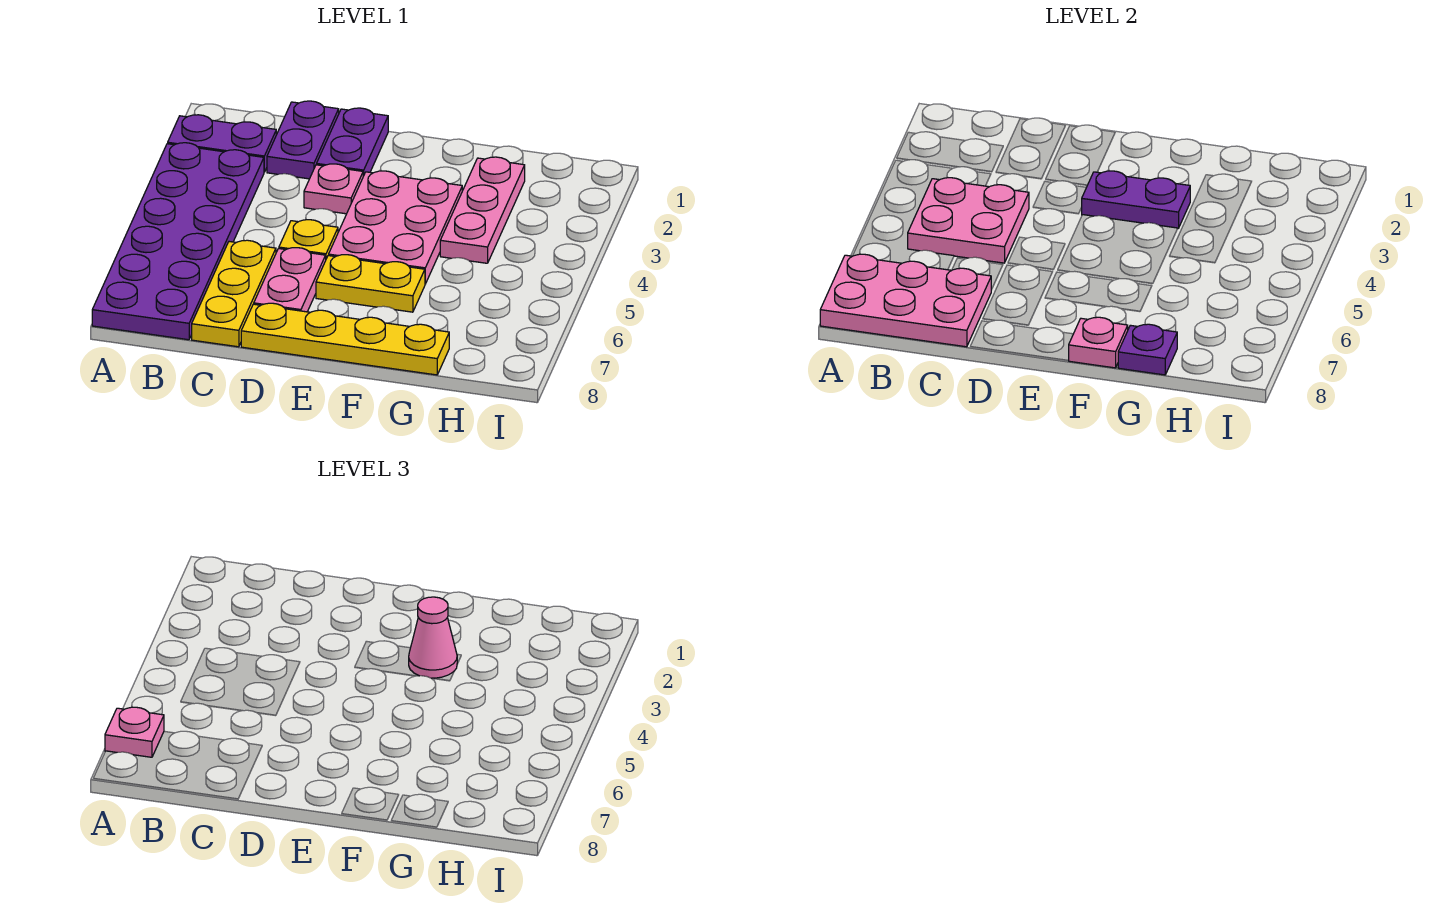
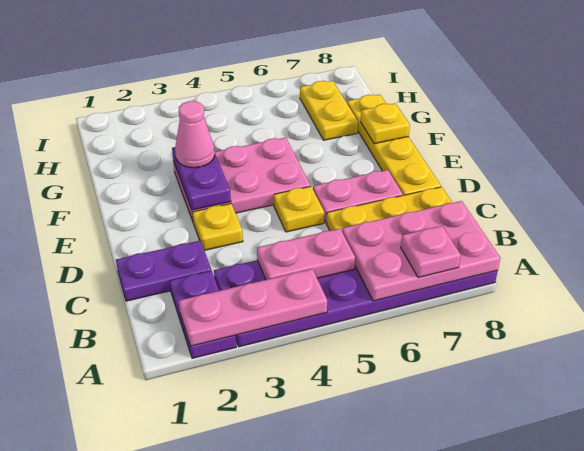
pink plate A7:C8 level 2 -> pink plate A6:B8 level 2
pink plate B4:C5 level 2 -> pink plate B4:B5 level 2
purple plate D1:D2 level 1 -> none
pink plate D3 level 1 -> yellow plate D3 level 1
yellow plate E6:F6 level 1 -> yellow plate G7:H7 level 1
pink plate F8 level 2 -> yellow plate F8 level 2
pink plate G2:G4 level 1 -> pink plate A2:A4 level 2
purple plate G8 level 2 -> none

